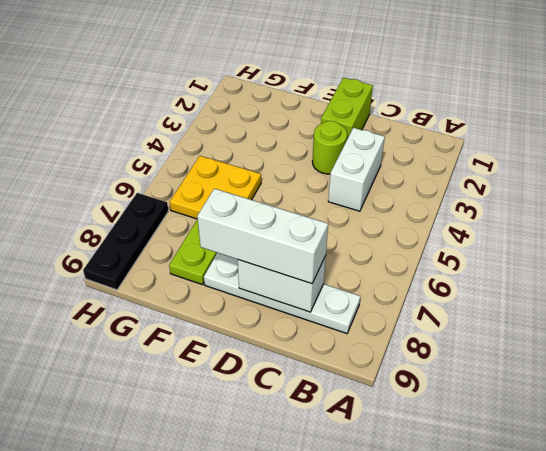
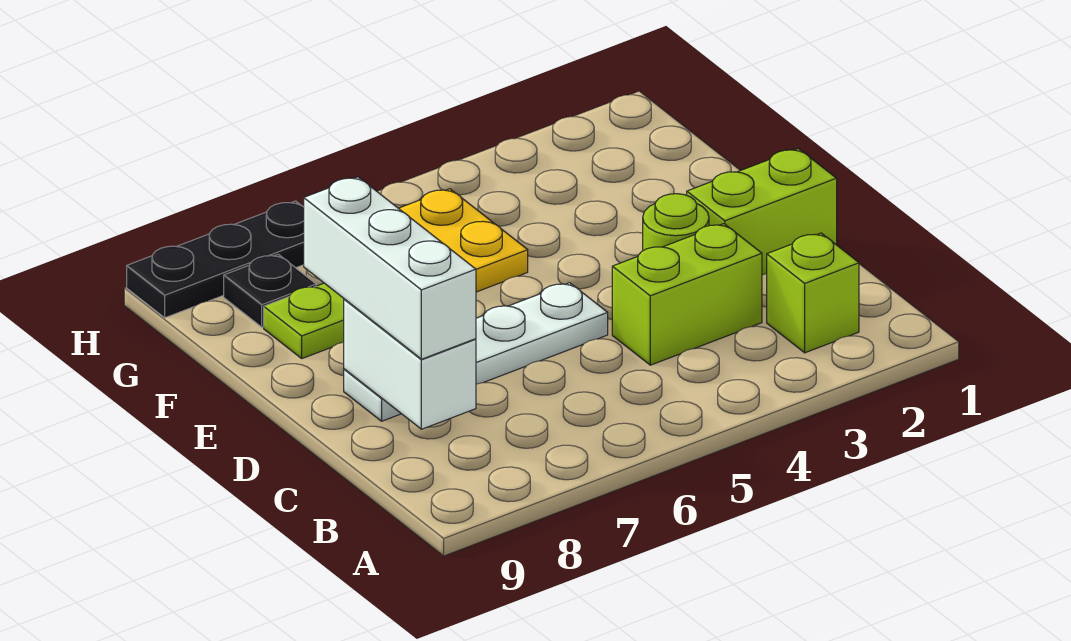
none -> lime brick B2 level 1
white plate B8:E8 level 1 -> white plate D5:D8 level 1
white brick C3:C4 level 1 -> lime brick C3:C4 level 1
none -> black plate G8 level 1

